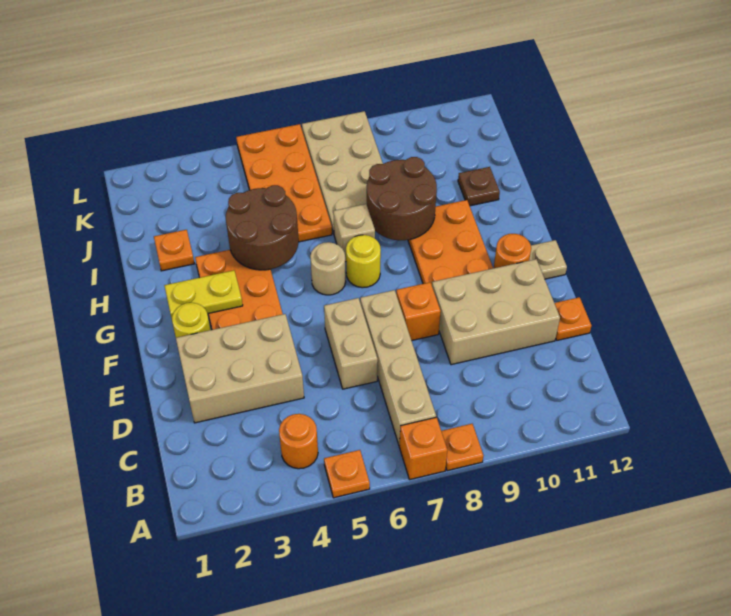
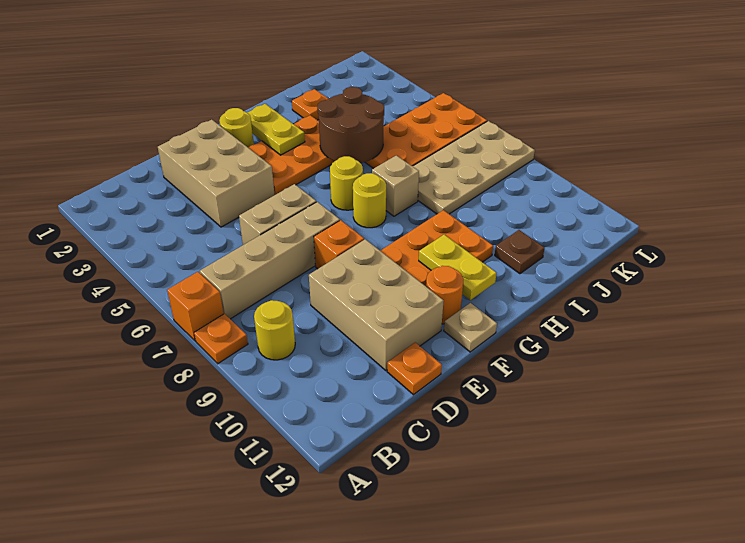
orange plate A5 level 1 -> none
orange round brick B4 level 1 -> none
none -> yellow round brick B9 level 1
tan round brick G6 level 1 -> yellow round brick G6 level 1
none -> yellow plate G10:G11 level 2
brown round brick H8:I9 level 2 -> none

